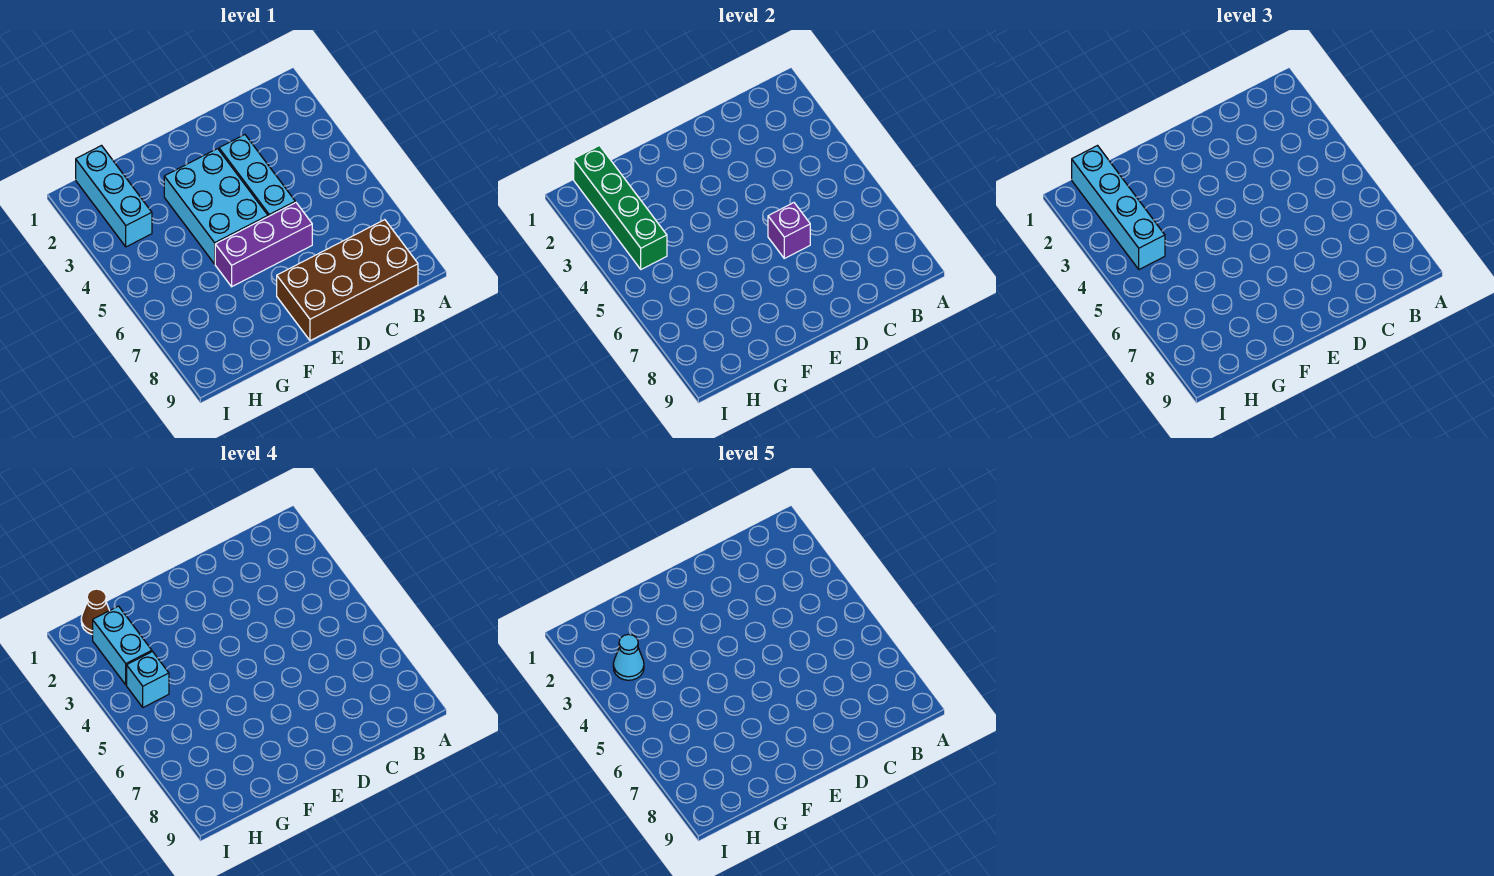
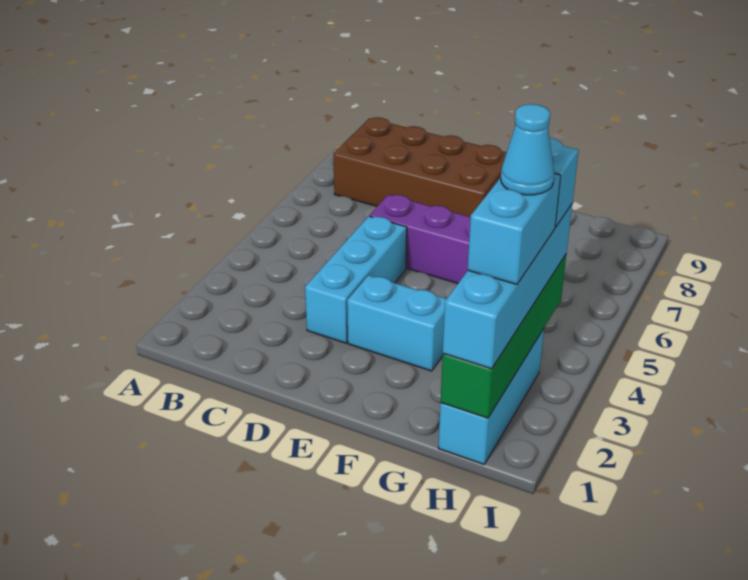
purple brick D6 level 2 -> none
cyan brick E3:F5 level 1 -> cyan brick E3:F3 level 1
brown cone H1 level 4 -> none

